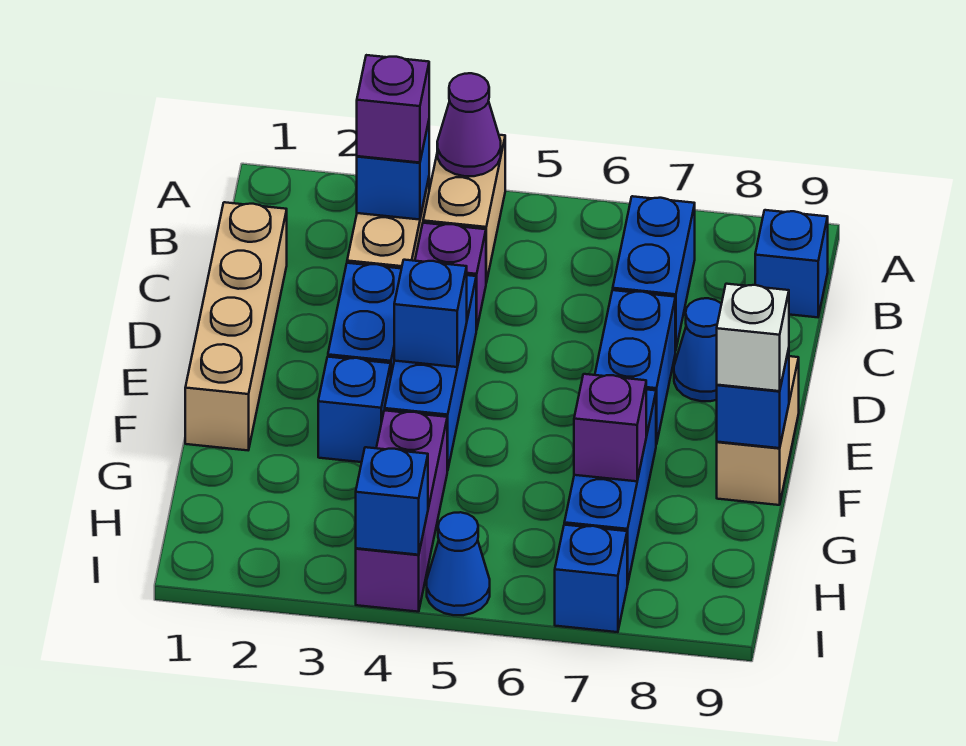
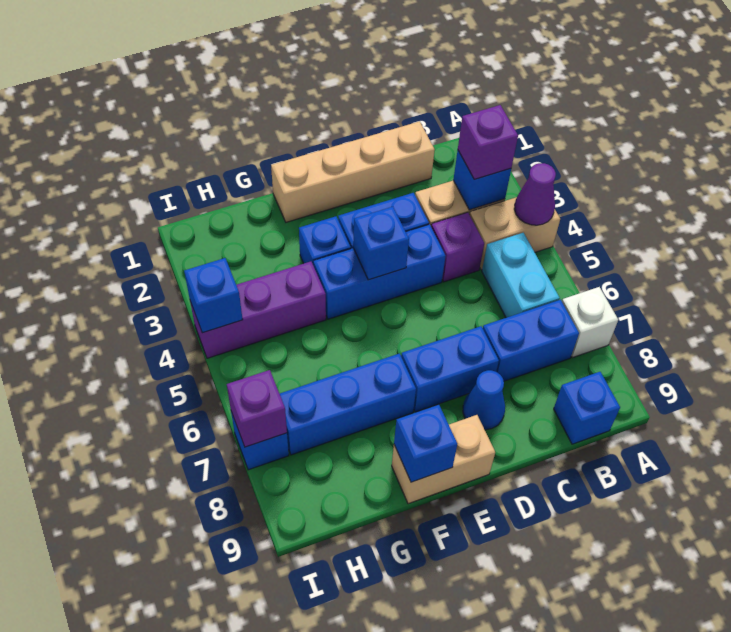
none -> cyan brick B5:B6 level 1
white brick F9 level 3 -> white brick A7 level 1
purple brick G7 level 2 -> purple brick I7 level 2
blue cone I5 level 1 -> none

